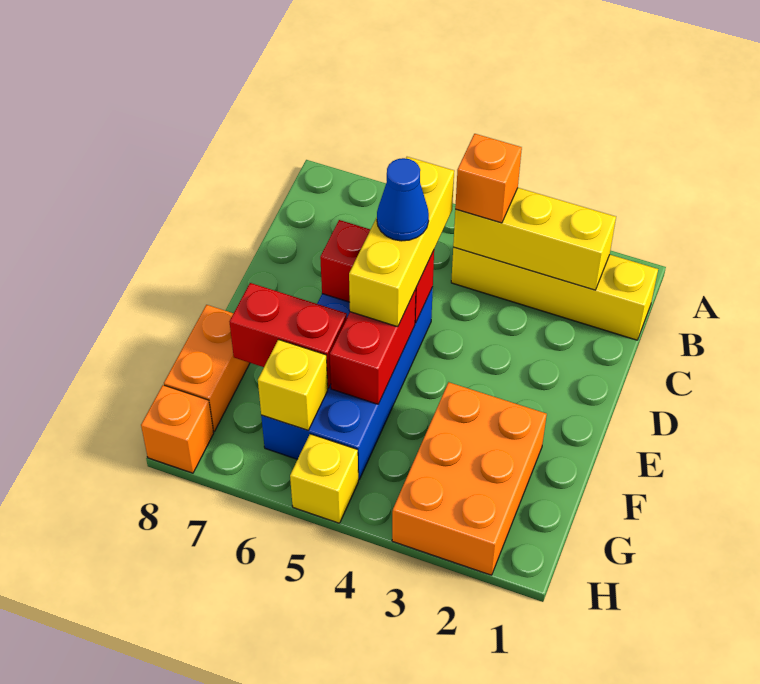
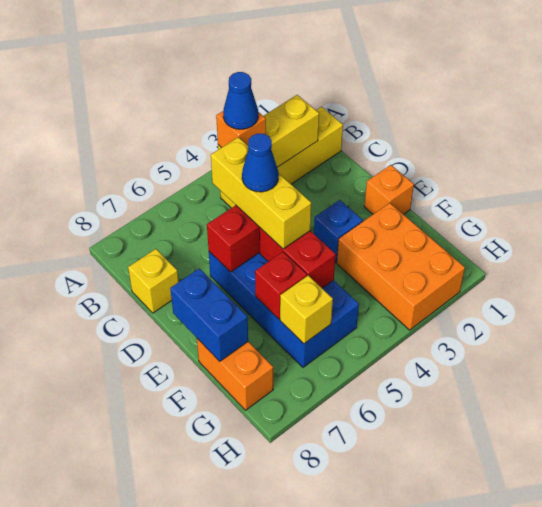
none -> blue cone B4 level 4
none -> blue brick E3 level 1
none -> blue brick E8:F8 level 2
red brick F6:F7 level 2 -> red brick F6 level 2
yellow brick H5 level 1 -> yellow brick C8 level 1
orange brick H8 level 1 -> orange brick E1 level 1

